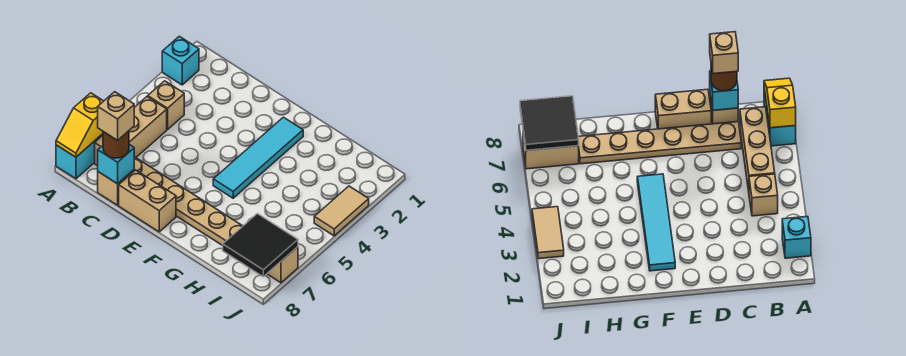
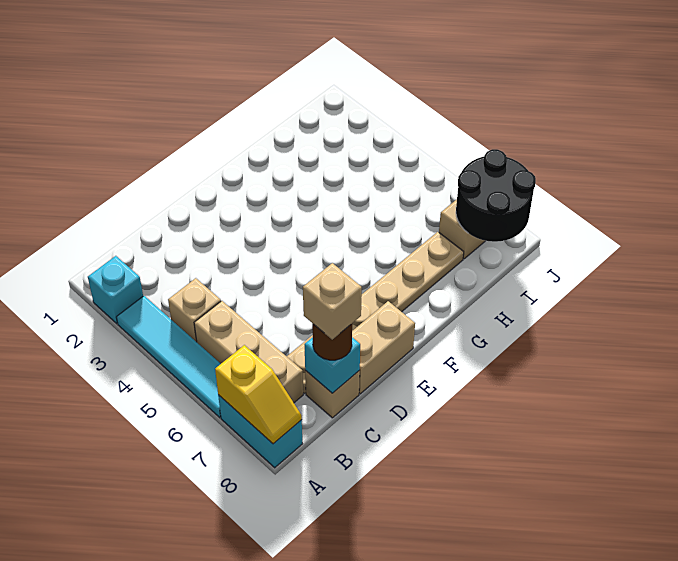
cyan tile F2:F5 level 1 -> cyan tile A3:A6 level 1
black tile I7:J8 level 2 -> black round brick I7:J8 level 2
tan tile J3:J4 level 1 -> none

